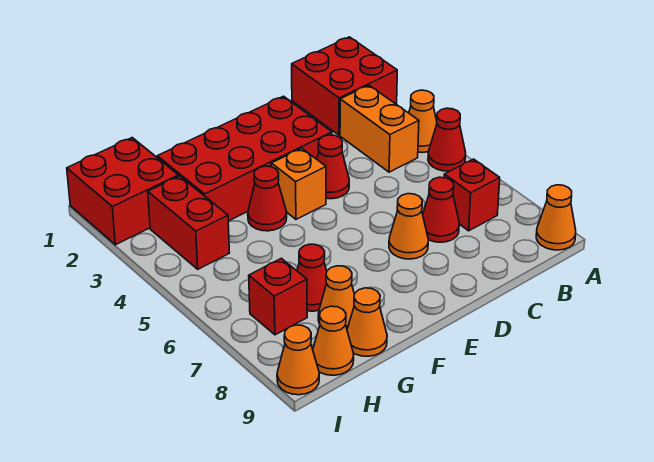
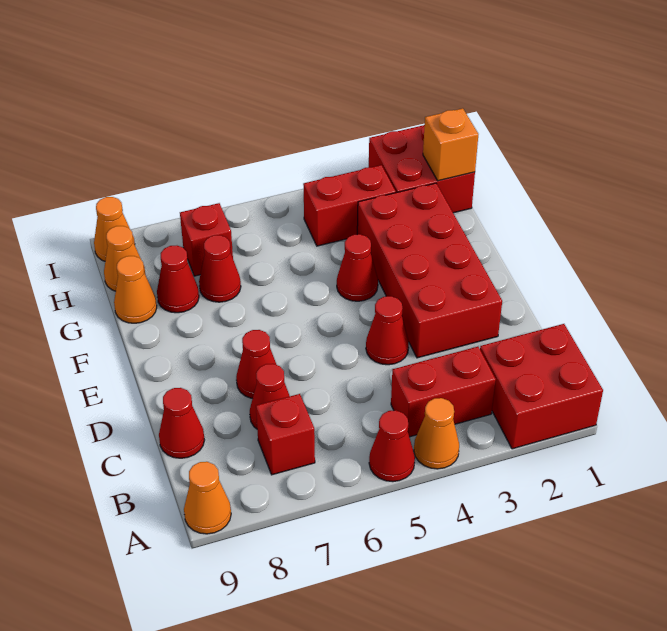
orange brick B3:B4 level 1 -> red brick B3:B4 level 1
none -> red cone C9 level 1
orange cone D7 level 1 -> red cone D7 level 1
orange brick E4 level 1 -> orange brick H1 level 2
orange cone G8 level 1 -> red cone G8 level 1

